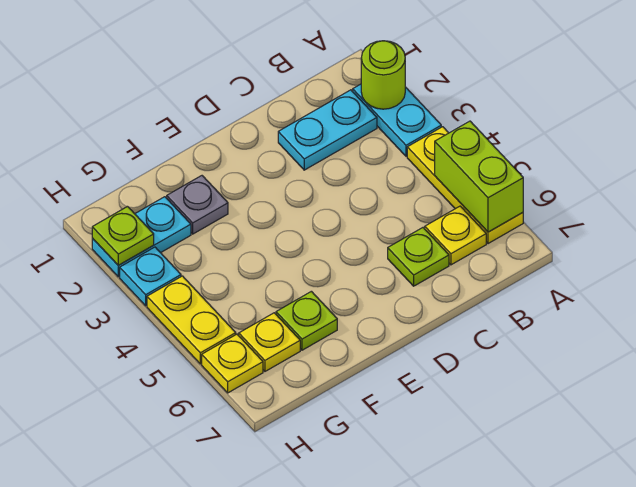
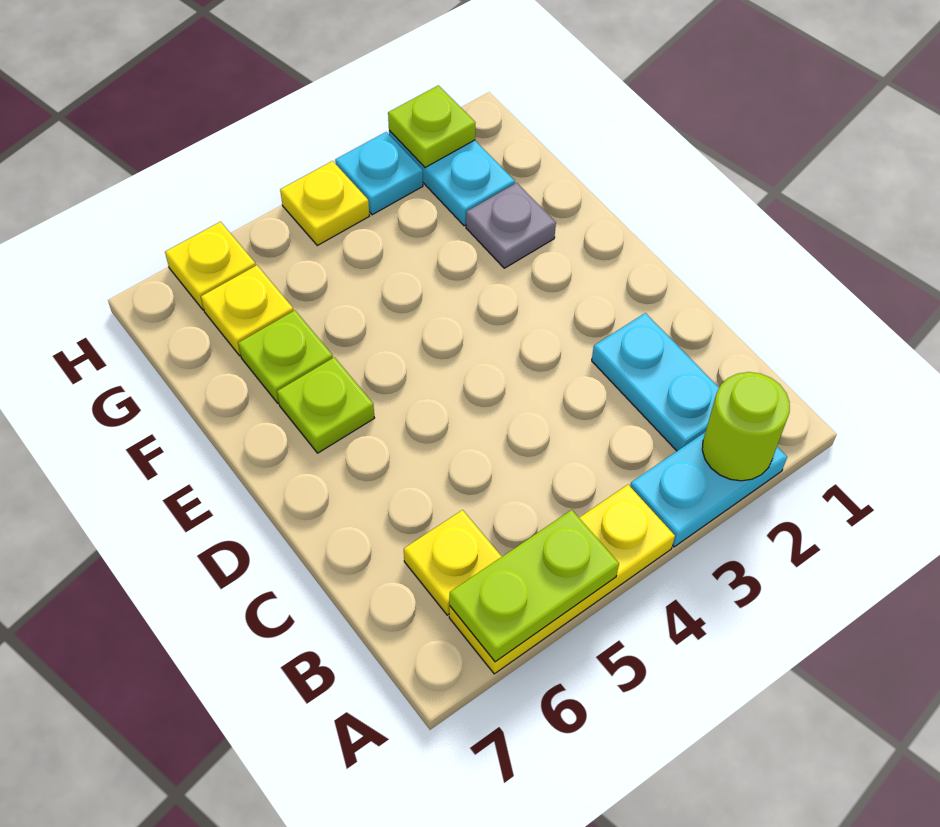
lime brick A5:A6 level 2 -> lime plate A5:A6 level 2
lime plate C6 level 1 -> lime plate E6 level 1
yellow plate H4:H5 level 1 -> yellow plate H4 level 1

